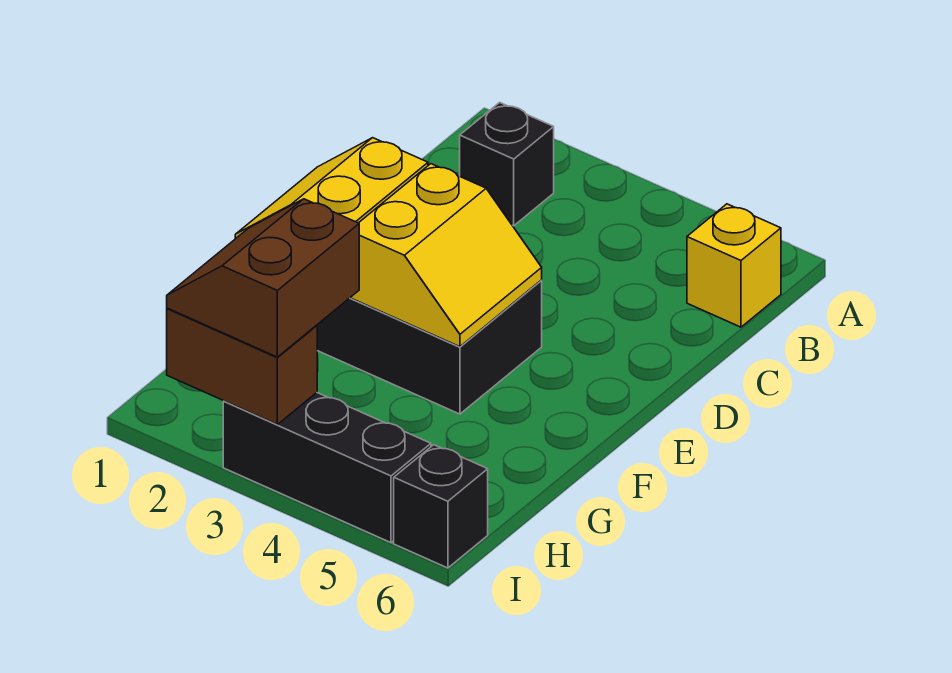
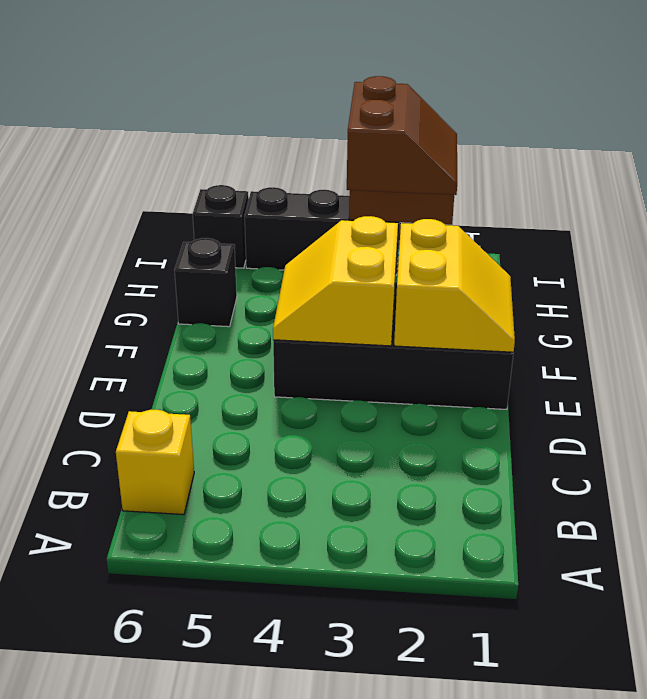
black brick B2 level 1 -> black brick G6 level 1

